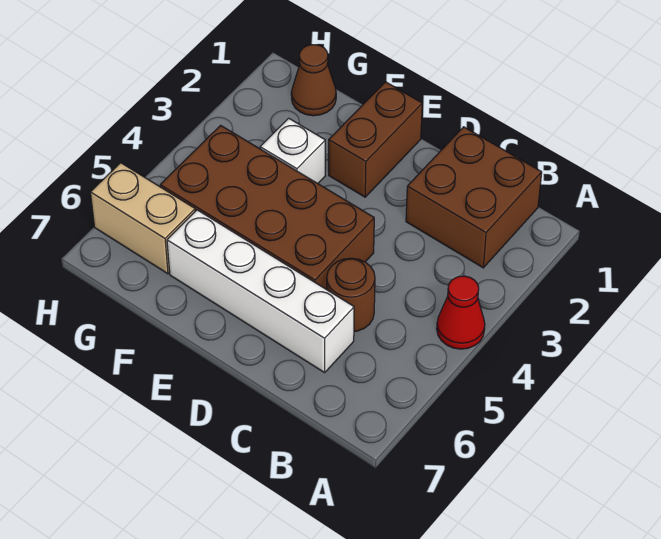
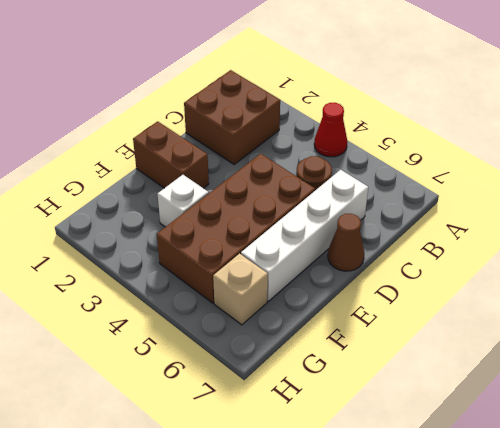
brown cone G1 level 1 -> brown cone D7 level 1
tan brick G6:H6 level 1 -> tan brick G6 level 1

